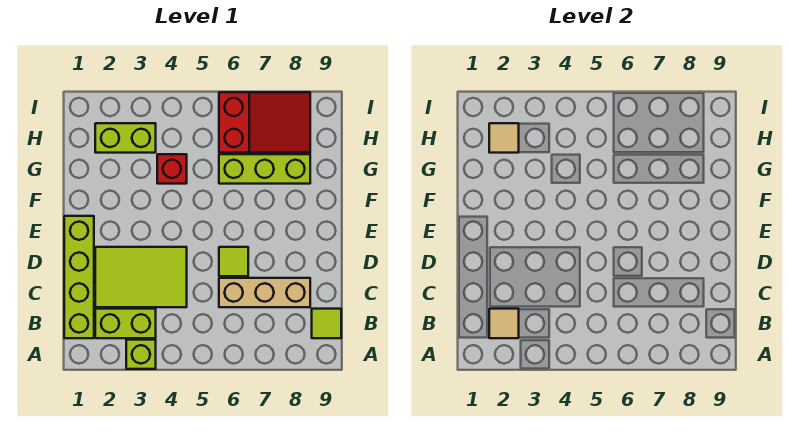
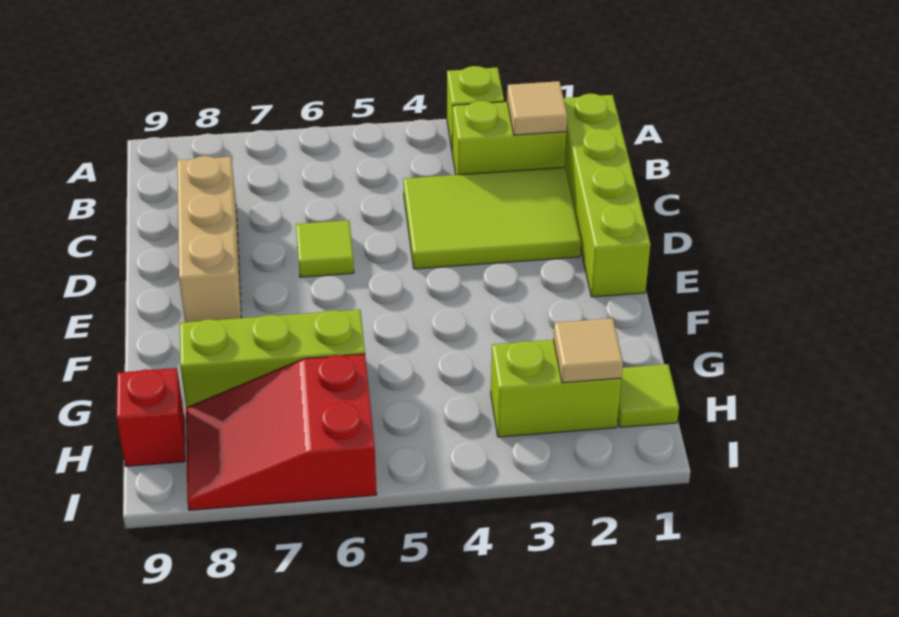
lime tile B9 level 1 -> lime tile H1 level 1
tan brick C6:C8 level 1 -> tan brick C8:E8 level 1
red brick G4 level 1 -> red brick H9 level 1

